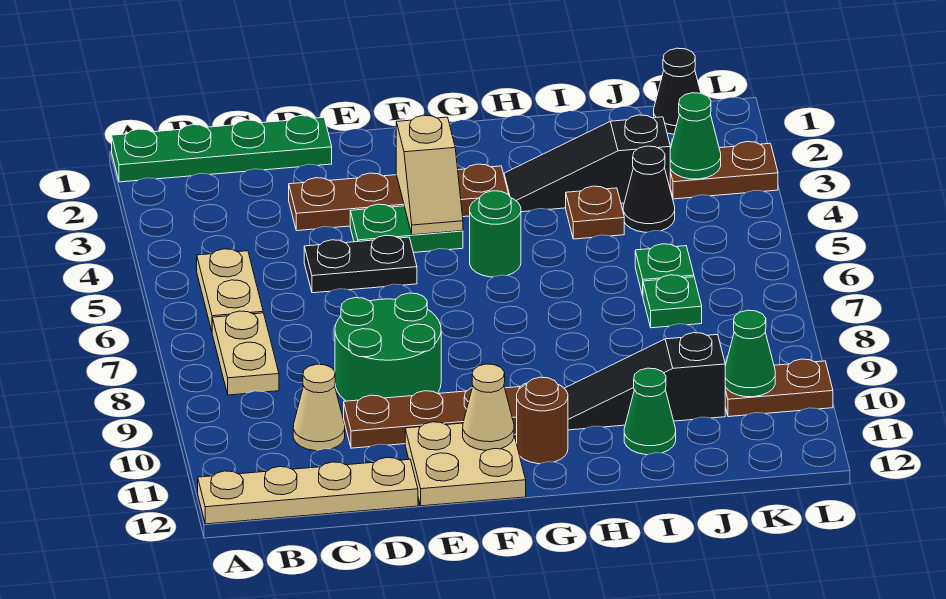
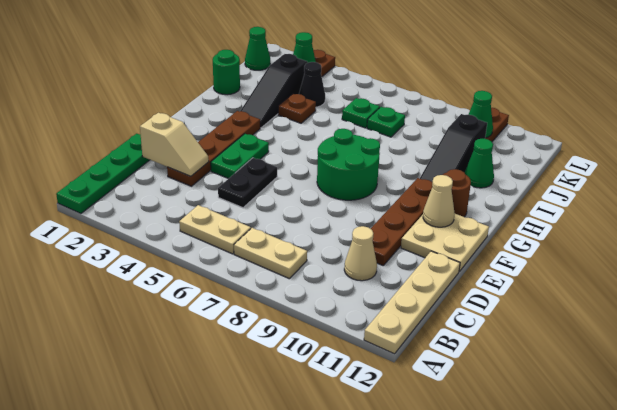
green round brick D8:E9 level 1 -> green round brick F7:G8 level 1
tan slope F3:F4 level 2 top 3 -> tan slope D2:D3 level 2 top 2
green round brick G5 level 1 -> green round brick I1 level 1
black cone K1 level 1 -> green cone K1 level 1

